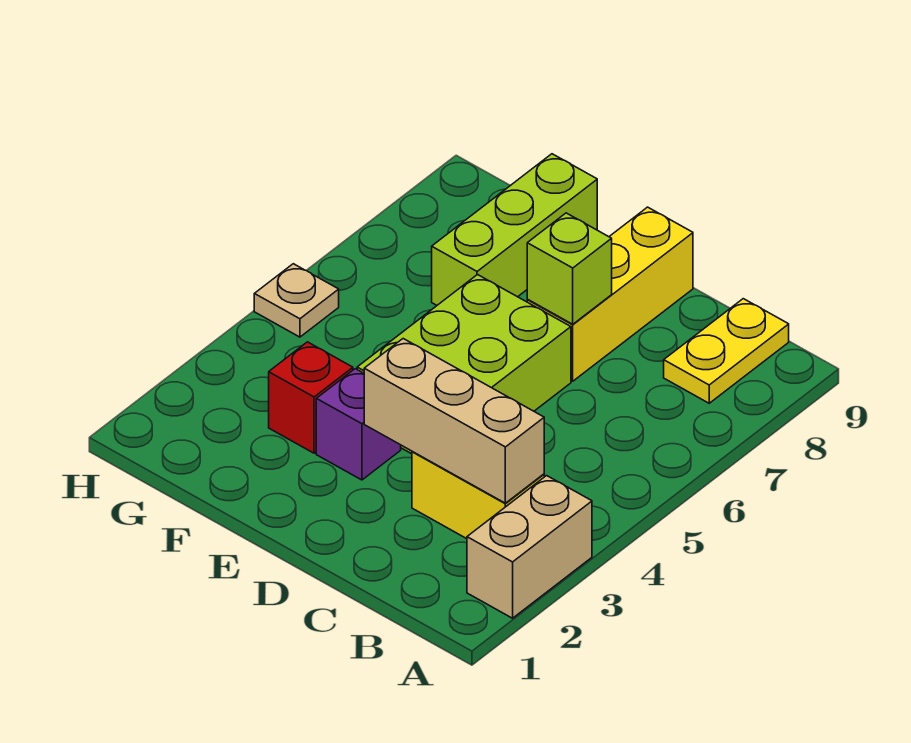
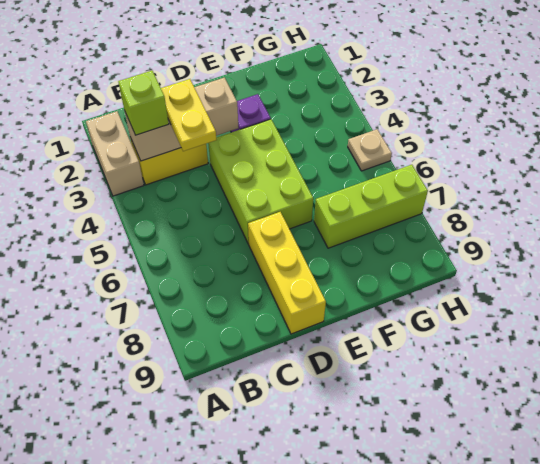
yellow plate B8:B9 level 1 -> yellow plate C3:C4 level 3
lime brick D7 level 2 -> lime brick B3 level 3
red brick F3 level 1 -> none
lime brick F7:F9 level 1 -> lime brick F7:H7 level 1

